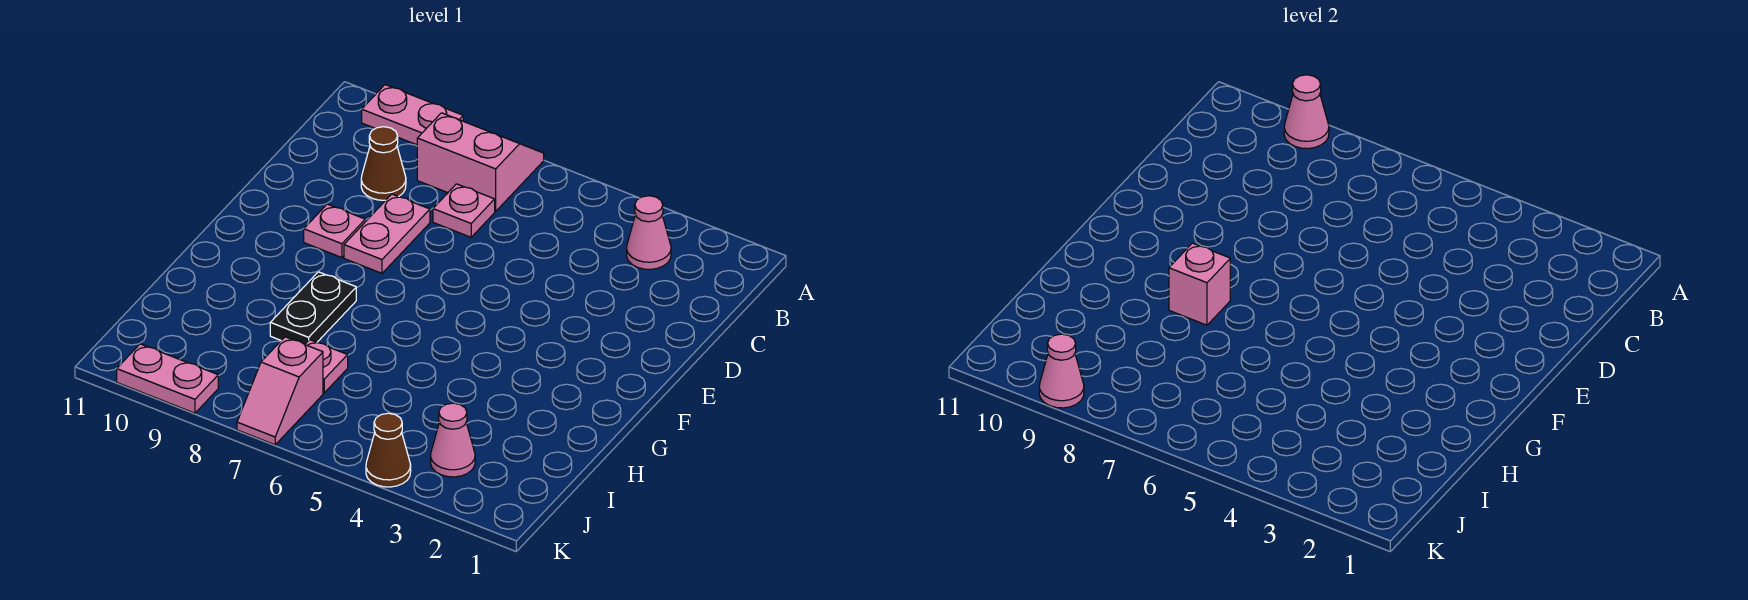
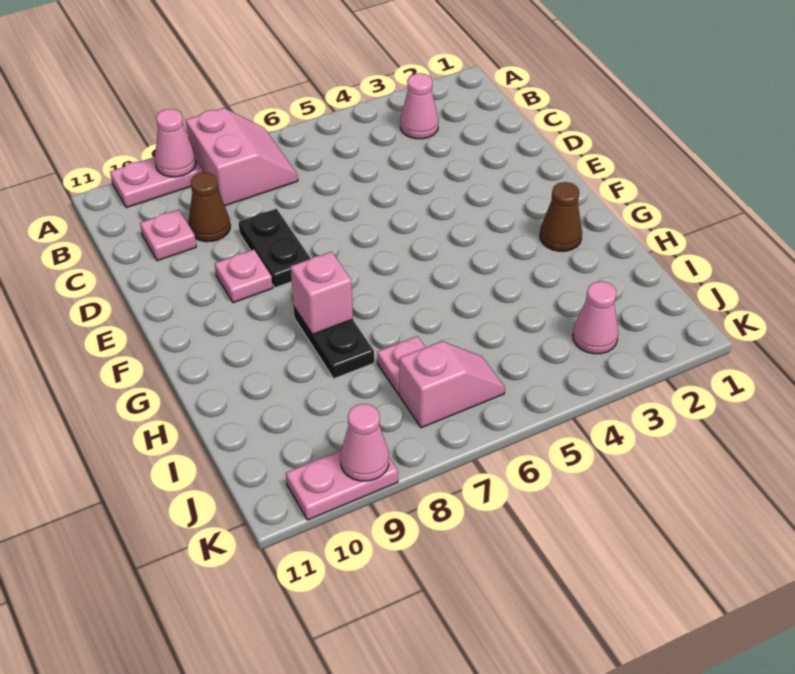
pink slope A7:B8 level 1 top B -> pink slope A7:B8 level 1 top 8
pink plate C7 level 1 -> pink plate C10 level 1
pink plate D8:E8 level 1 -> black plate D8:E8 level 1
pink slope J7:K7 level 1 top J -> pink slope J6:J7 level 1 top 7
brown cone K4 level 1 -> brown cone G2 level 1

